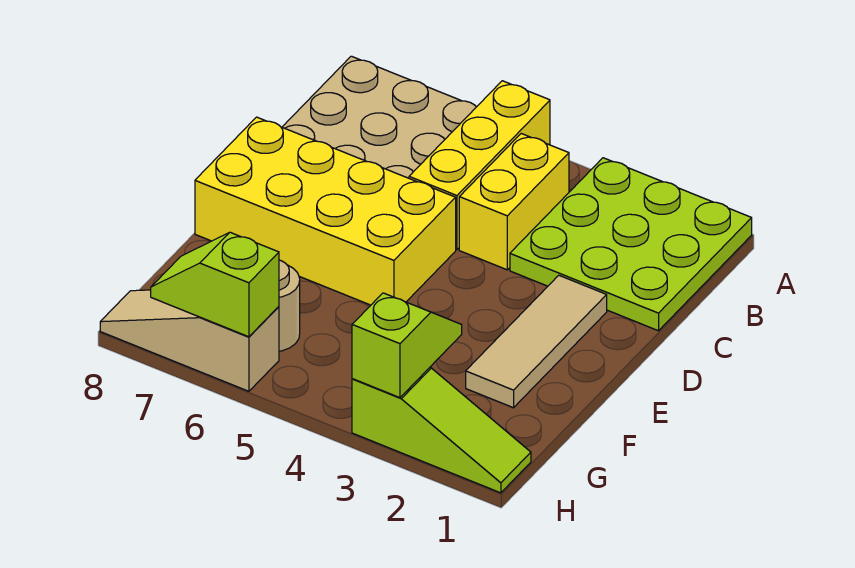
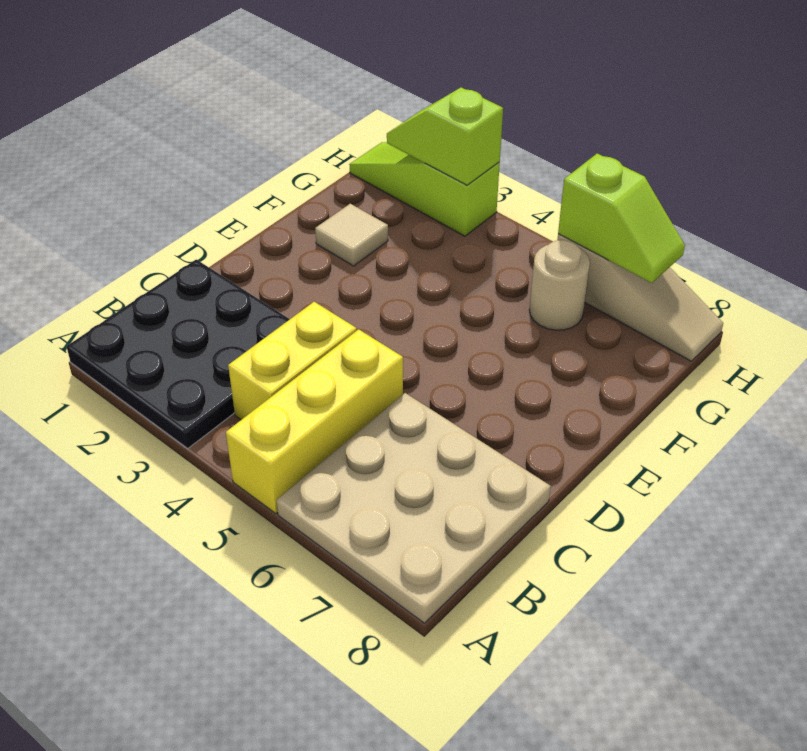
lime plate A1:C3 level 1 -> black plate A1:C3 level 1
tan tile D2:F2 level 1 -> tan tile F2 level 1
yellow brick D5:E8 level 1 -> none
lime slope G3:H3 level 2 top H -> lime slope H2:H3 level 2 top 3

